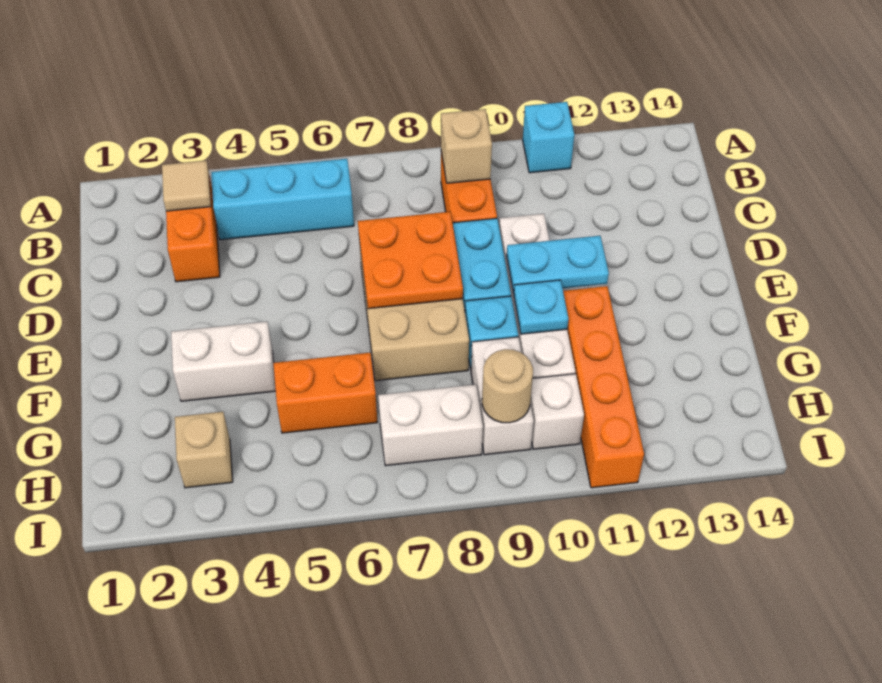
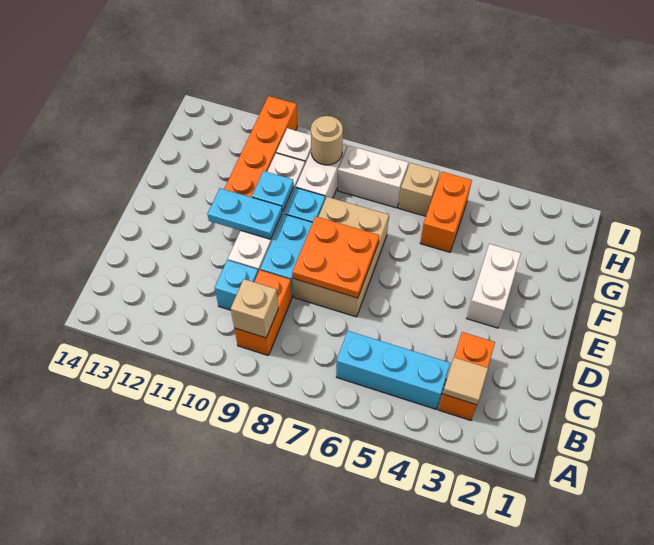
cyan brick A11 level 1 -> cyan brick C10 level 1
white brick F3:F4 level 1 -> white brick E3:F3 level 1
orange brick G5:G6 level 1 -> orange brick G5:H5 level 1
tan brick H3 level 1 -> tan brick H6 level 1

